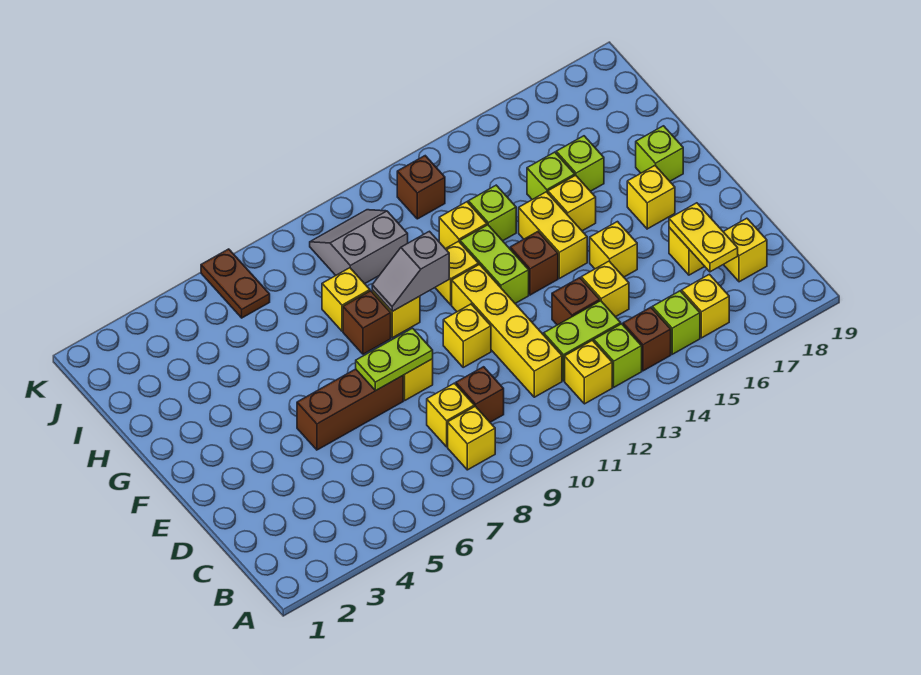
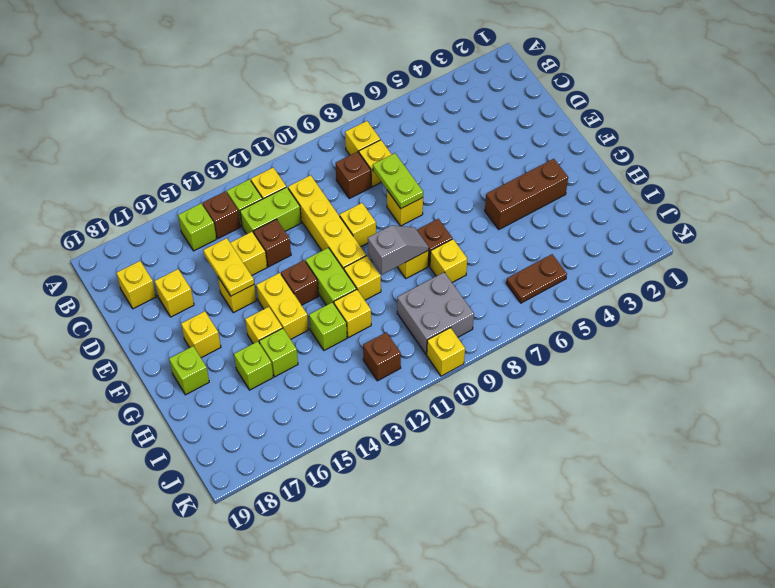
yellow brick B16 level 1 -> yellow brick K10 level 1
yellow plate C17:D17 level 2 -> yellow plate D15:E15 level 2
brown brick E5:E7 level 1 -> brown brick G3:G5 level 1
lime plate E7:E8 level 2 -> lime plate D8:E8 level 2
grey slope I9:J10 level 1 top I -> grey brick I9:J10 level 1
brown plate J6:K6 level 1 -> brown plate J5:J6 level 1

